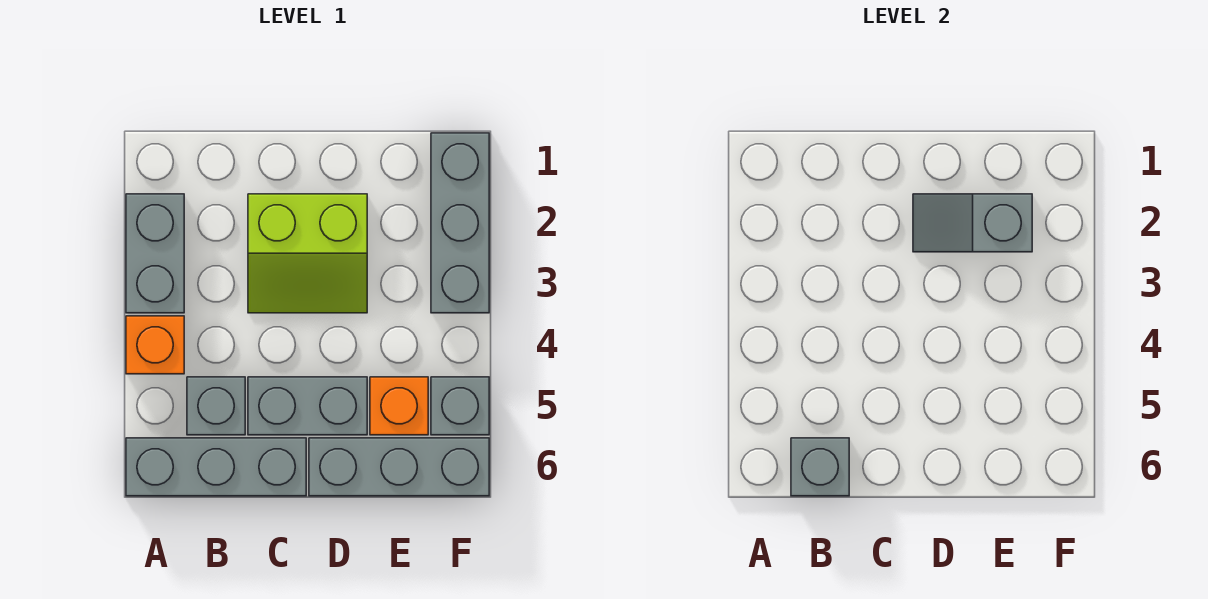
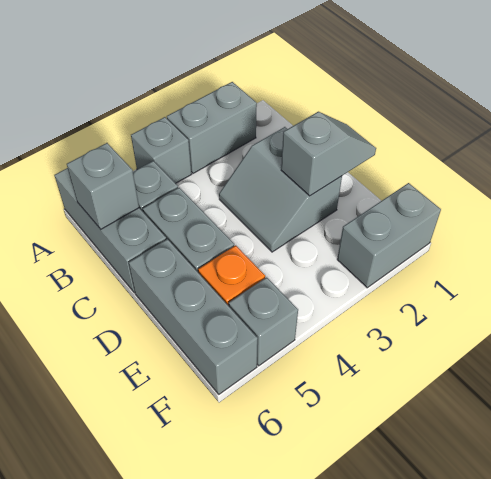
orange brick A4 level 1 -> grey brick A4 level 1
lime slope C2:D3 level 1 top 2 -> grey slope C2:D3 level 1 top 2
grey slope D2:E2 level 2 top E -> grey slope D1:D2 level 2 top 2
grey brick F1:F3 level 1 -> grey brick F1:F2 level 1

